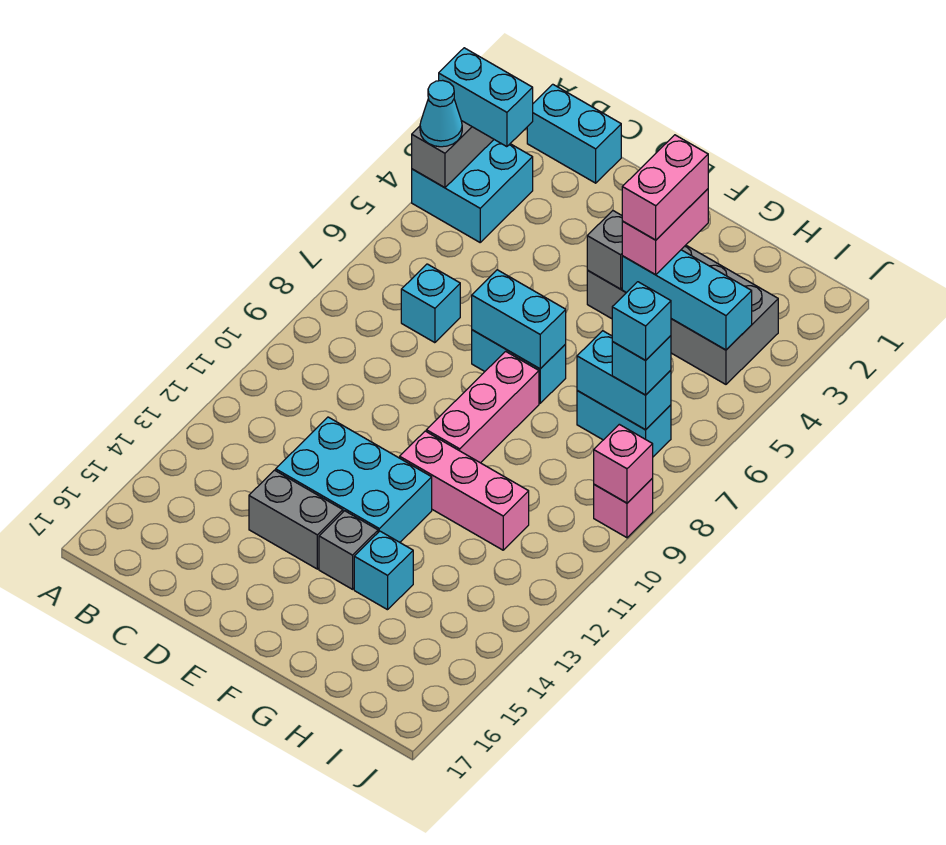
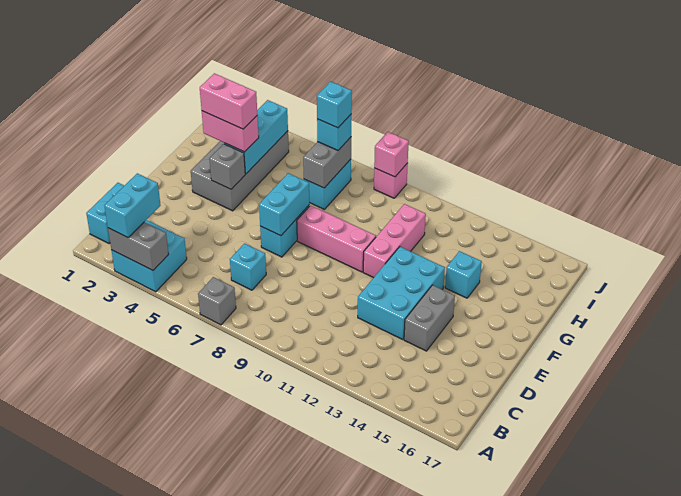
cyan cone A4 level 3 -> none
grey brick F14 level 1 -> grey brick A7 level 1
cyan brick H7:I7 level 2 -> grey brick H7:I7 level 2

